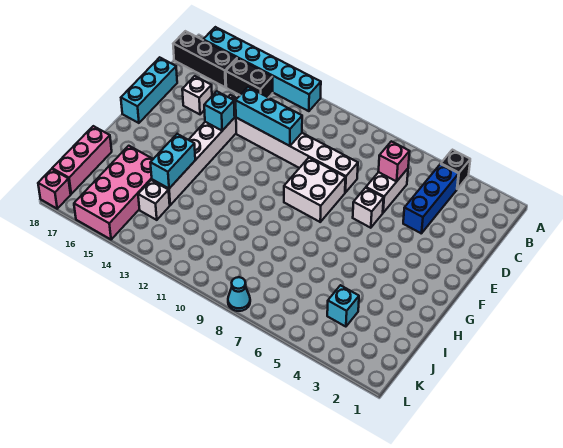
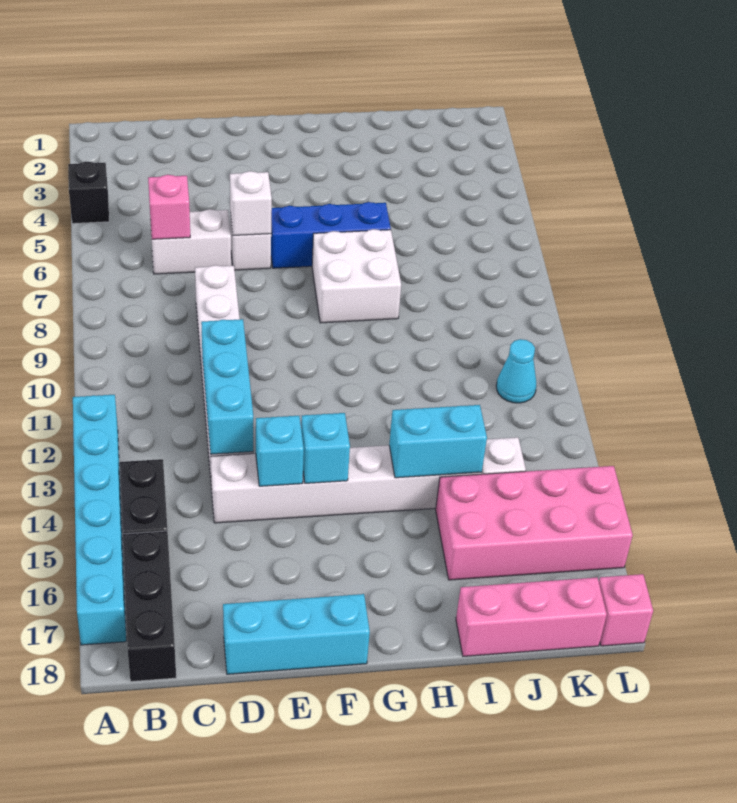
blue brick B4:D4 level 1 -> blue brick F6:H6 level 1
white brick D16 level 1 -> white brick E6 level 2
white brick E8:F9 level 1 -> white brick G7:H8 level 1
cyan brick J4 level 1 -> cyan brick F14 level 2
cyan cone L8 level 1 -> cyan cone K11 level 1

